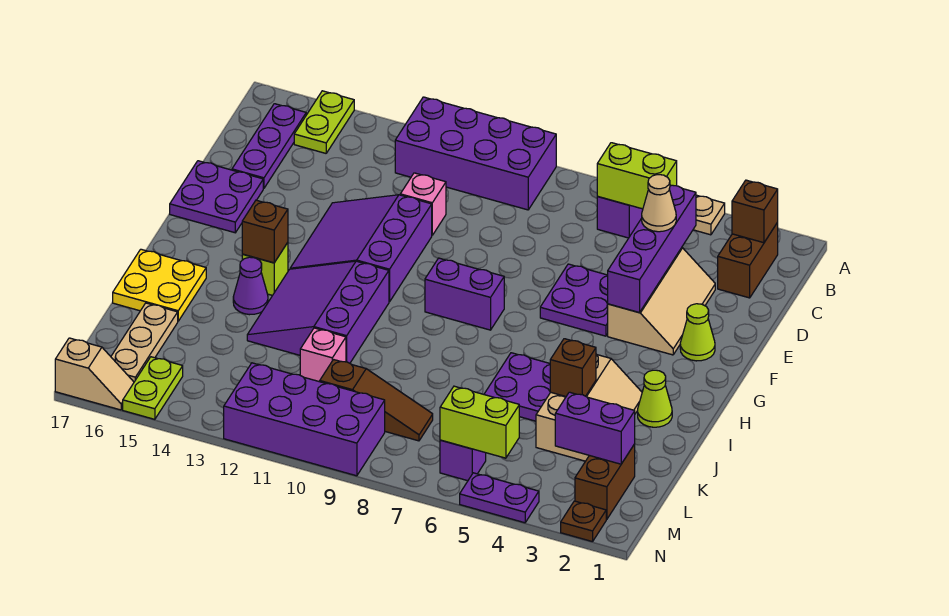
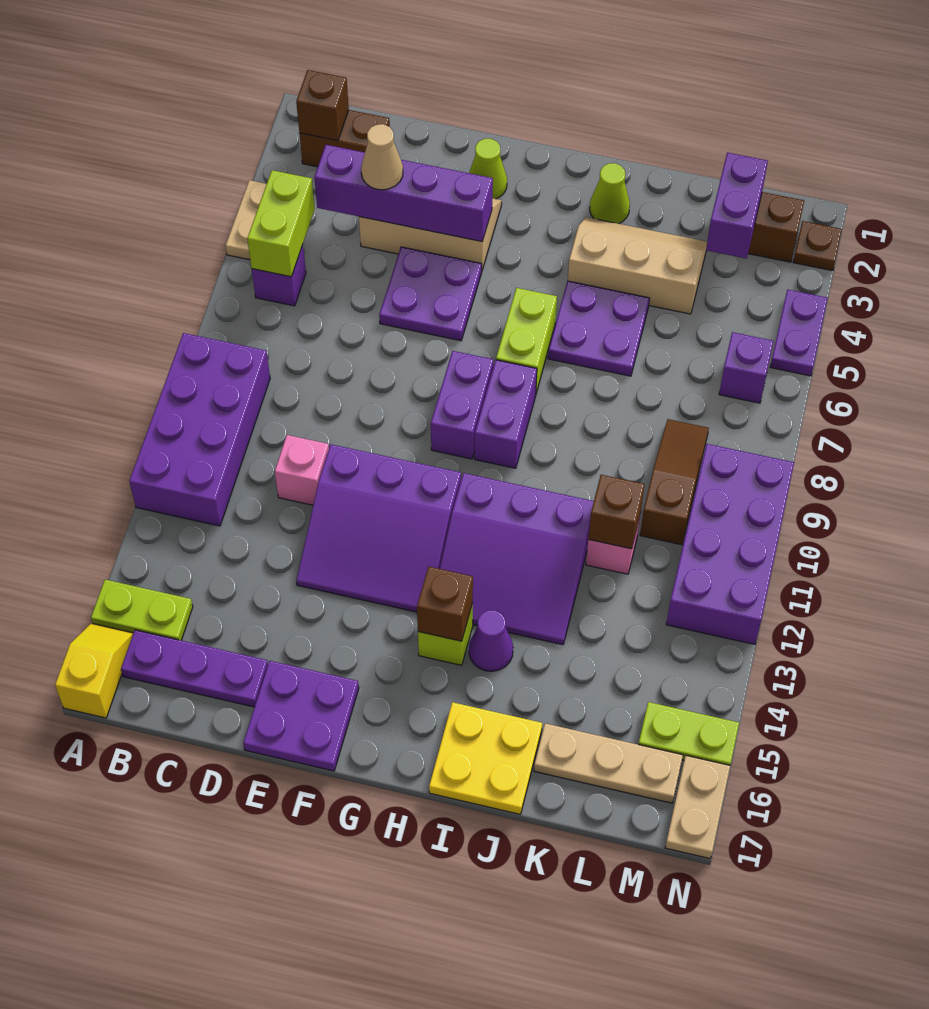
none -> yellow slope A16:A17 level 1 top 17
none -> purple brick H8:H9 level 1
brown brick J4 level 2 -> brown brick K11 level 2
lime brick M5:M6 level 2 -> lime brick H6:H7 level 1
tan slope N16:N17 level 1 top 17 -> tan plate N16:N17 level 1

